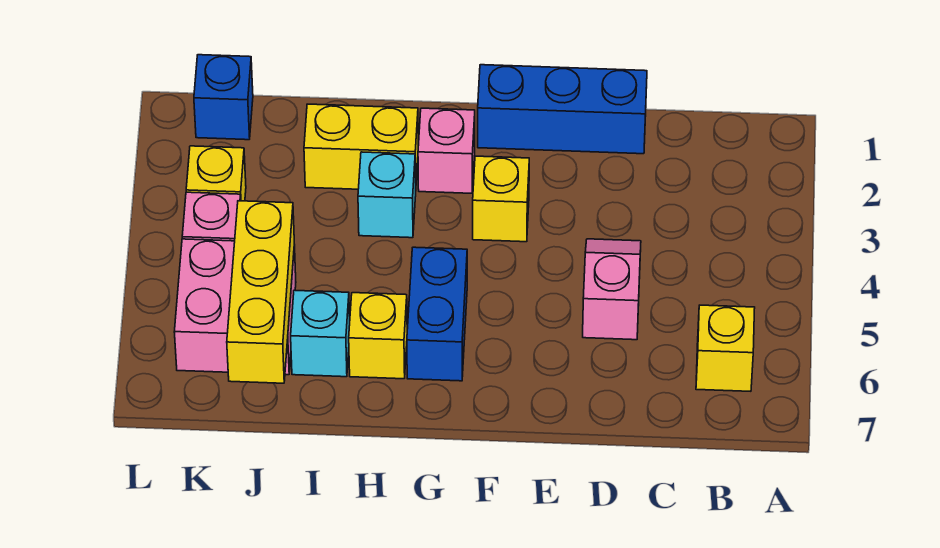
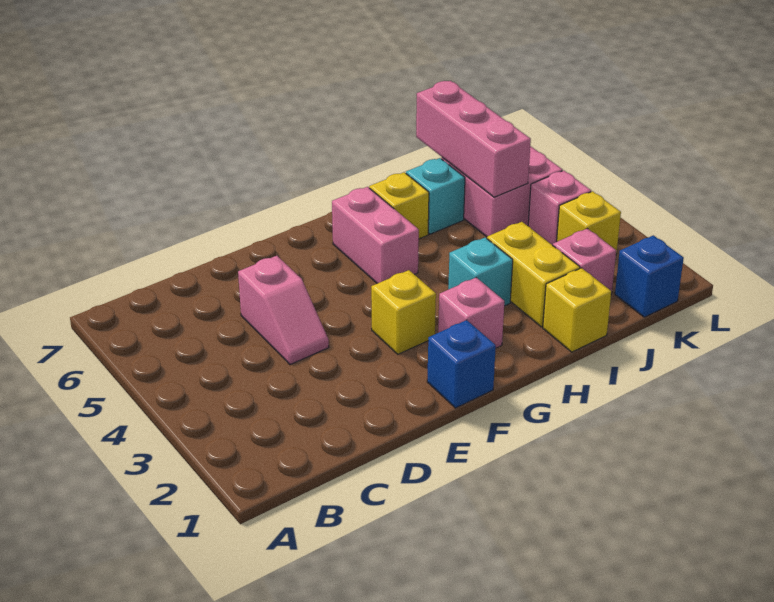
yellow brick B6 level 1 -> yellow brick I1 level 1
blue brick D1:F1 level 1 -> blue brick F1 level 1
blue brick G5:G6 level 1 -> pink brick G5:G6 level 1
yellow brick H2:I2 level 1 -> yellow brick I2:I3 level 1
none -> pink brick J2 level 1
yellow brick J5:J7 level 2 -> pink brick J5:J7 level 2

